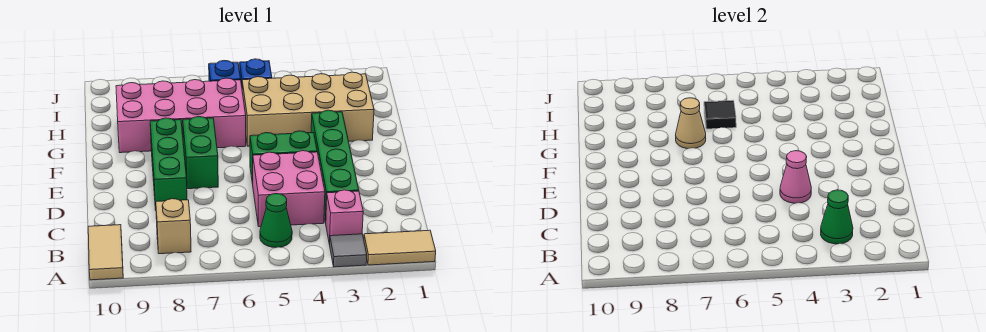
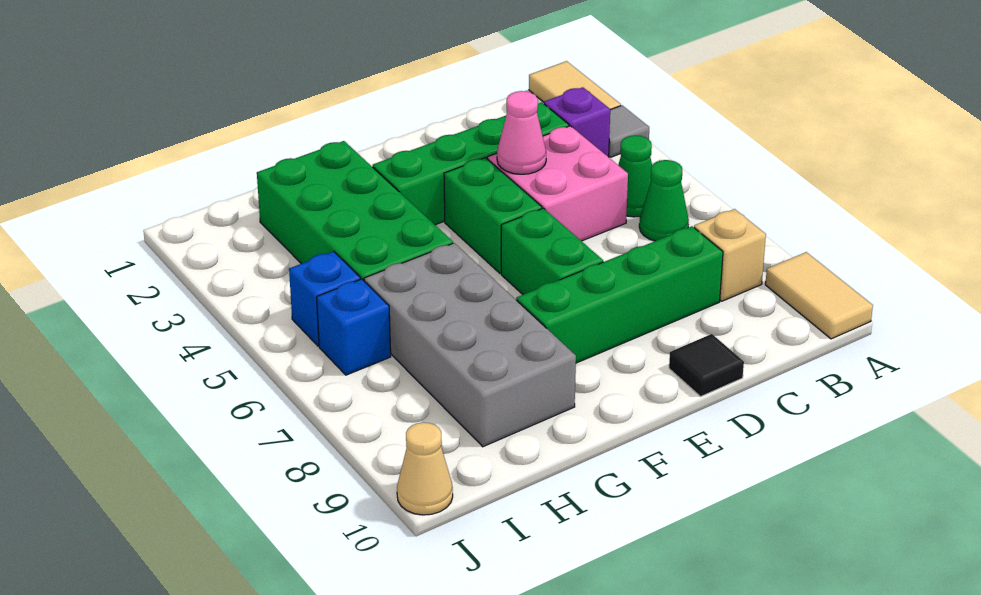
tan tile A10:B10 level 1 -> tan tile A9:A10 level 1
pink brick B3 level 1 -> purple brick B3 level 1
green cone B3 level 2 -> green cone B6 level 1
green brick D8:F8 level 1 -> green brick C8:F8 level 1
green brick E7:F7 level 1 -> green brick E6:E7 level 1
tan brick G2:H5 level 1 -> green brick G2:H5 level 1
pink brick G6:H9 level 1 -> grey brick G6:H9 level 1
tan cone G7 level 2 -> tan cone J10 level 1
black tile H6 level 2 -> black tile D10 level 1

